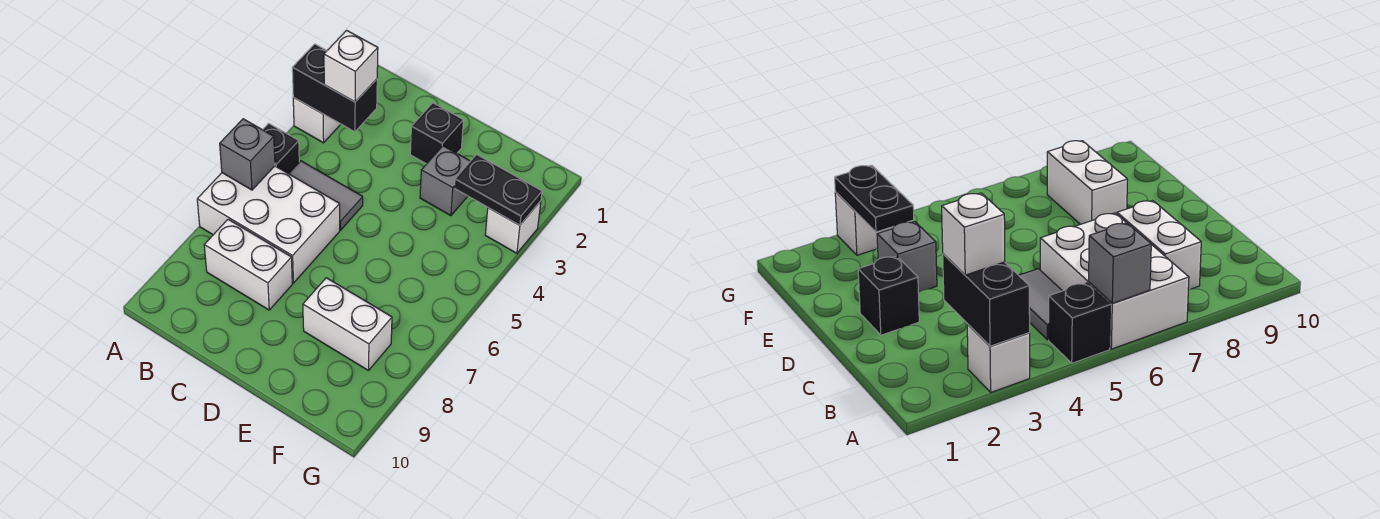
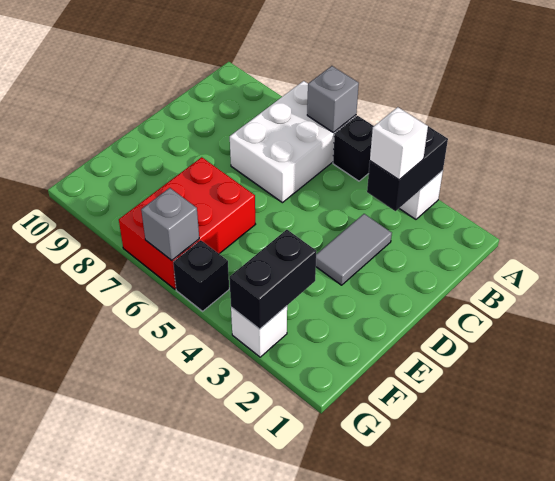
grey tile B5:C5 level 1 -> grey tile C3:D3 level 1
white brick B8:C8 level 1 -> none
black brick D2 level 1 -> black brick G5 level 1
grey brick E3 level 1 -> grey brick G6 level 2
none -> red brick E6:G7 level 1
white brick E8:F8 level 1 -> none
black plate F3:G3 level 2 -> black brick F3:G3 level 2

